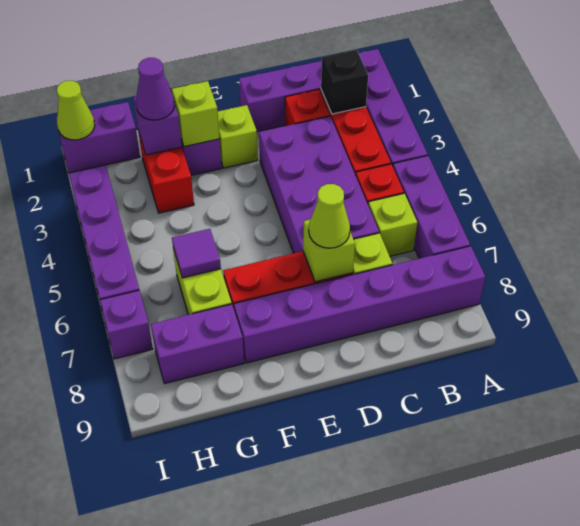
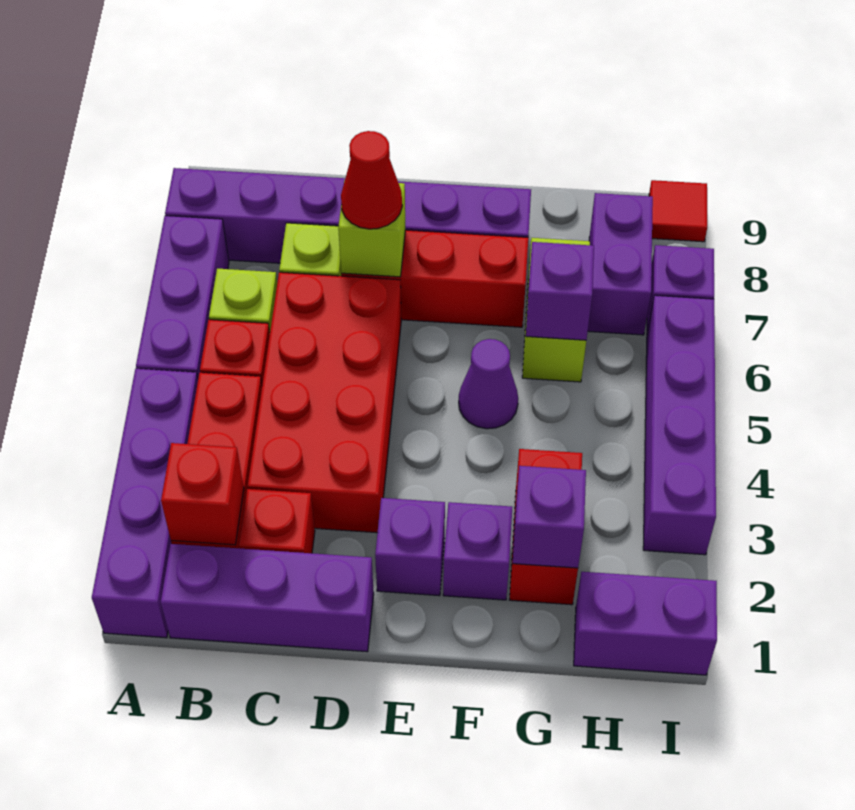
black brick B2 level 2 -> red brick B2 level 2
purple brick C3:D6 level 1 -> red brick C3:D6 level 1
lime cone D7 level 3 -> red cone D7 level 3
lime brick E2 level 1 -> purple brick E2 level 1
lime brick F2 level 2 -> none
purple cone G2 level 3 -> purple cone F5 level 1
purple tile G6 level 2 -> purple brick G6 level 2
purple brick G8:H8 level 1 -> purple brick H7:H8 level 1
lime cone I1 level 2 -> none
none -> red tile I9 level 1

